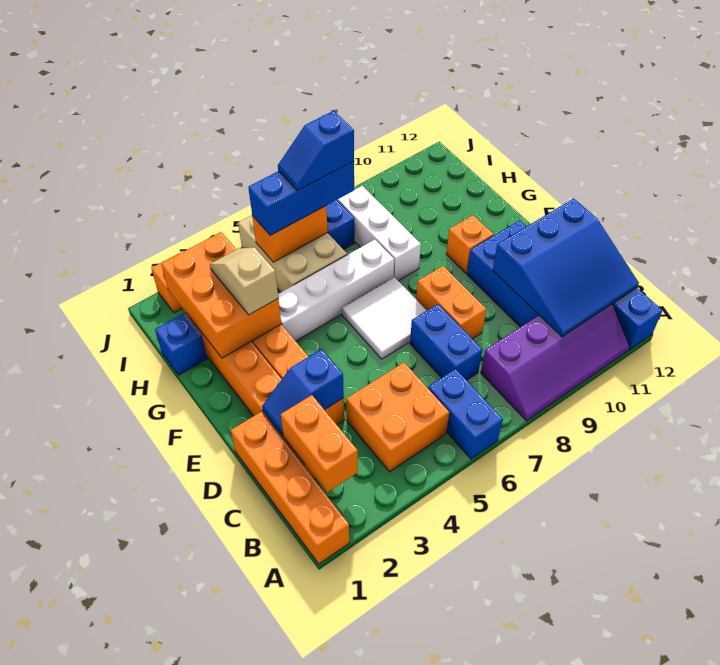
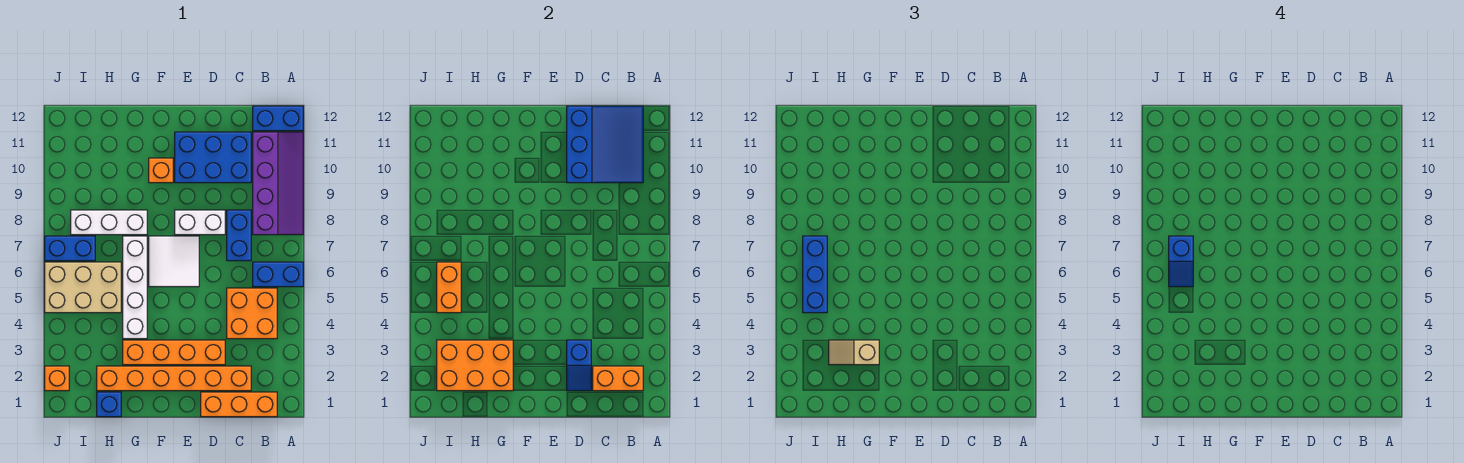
orange brick A1:D1 level 1 -> orange brick B1:D1 level 1
blue brick C7:D7 level 1 -> blue brick C7:C8 level 1
orange brick D8:E8 level 1 -> white brick D8:E8 level 1

